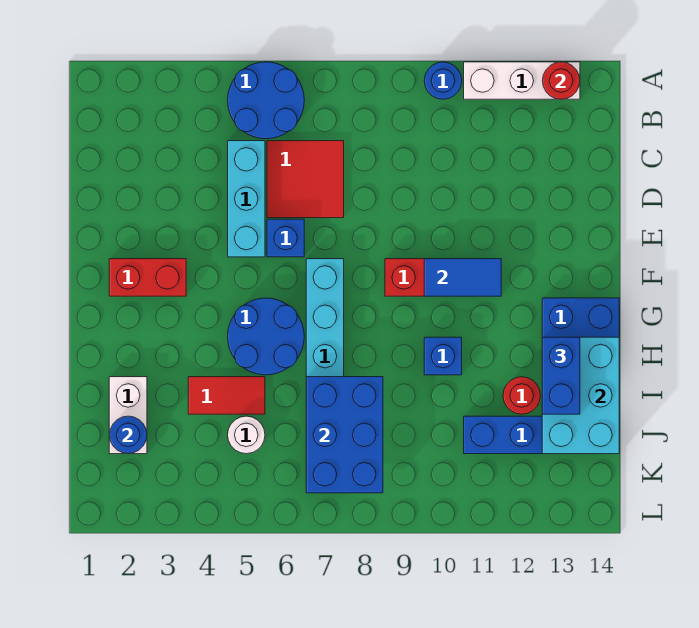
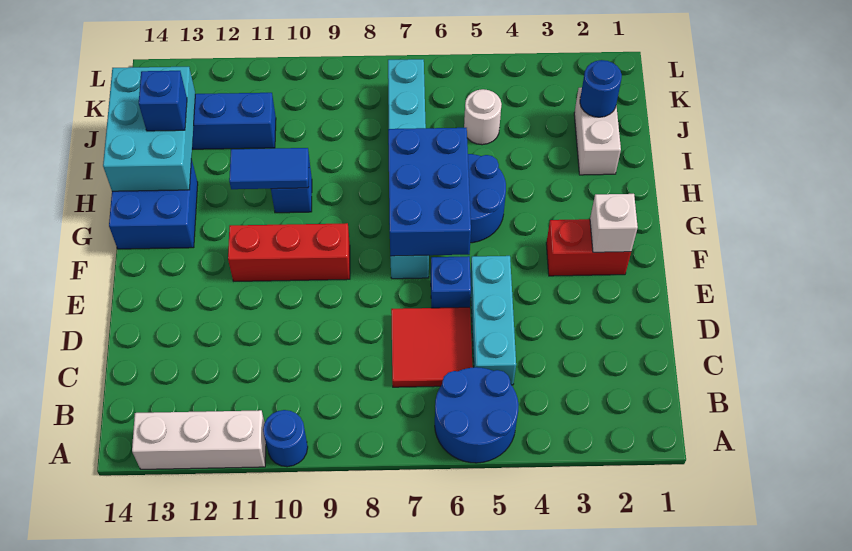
red round brick A13 level 2 -> none
none -> white brick F2 level 2
blue tile F10:F11 level 2 -> blue tile H10:H11 level 2
blue brick H13:I13 level 3 -> blue brick I13 level 3
red tile I4:I5 level 1 -> none
blue brick I7:K8 level 2 -> blue brick F6:H7 level 2
red round brick I12 level 1 -> none

